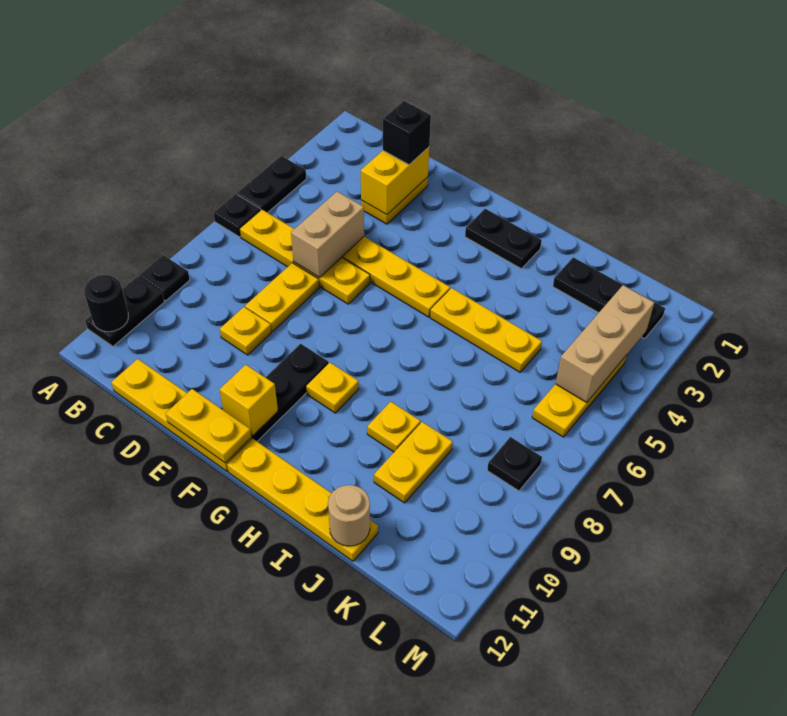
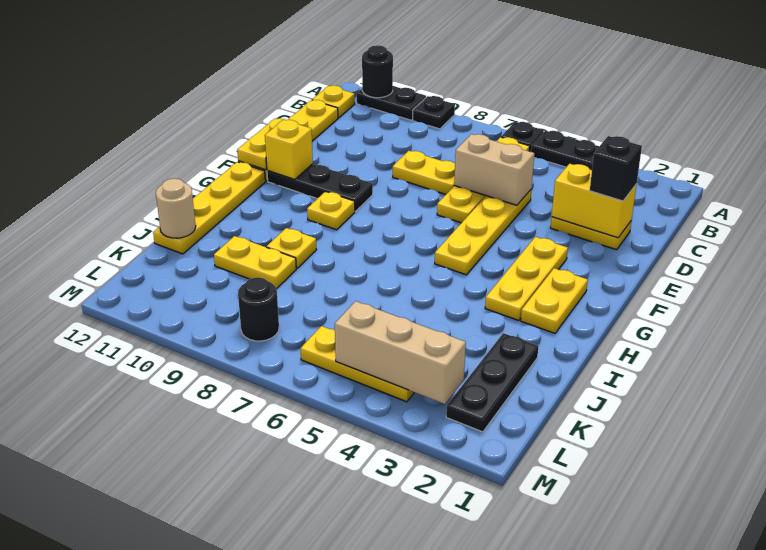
yellow plate D9 level 1 -> yellow plate B12 level 1
black plate G2:H2 level 1 -> yellow plate G2:H2 level 1
yellow plate H5:J5 level 1 -> yellow plate F3:H3 level 1
black plate L8 level 1 -> black round brick L8 level 1

